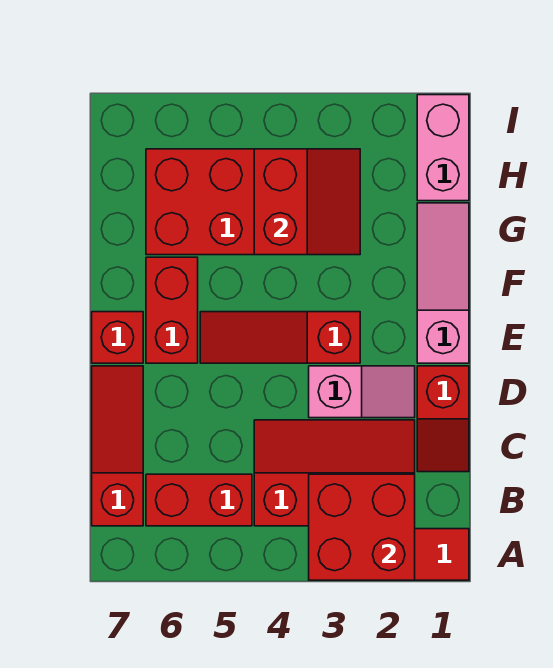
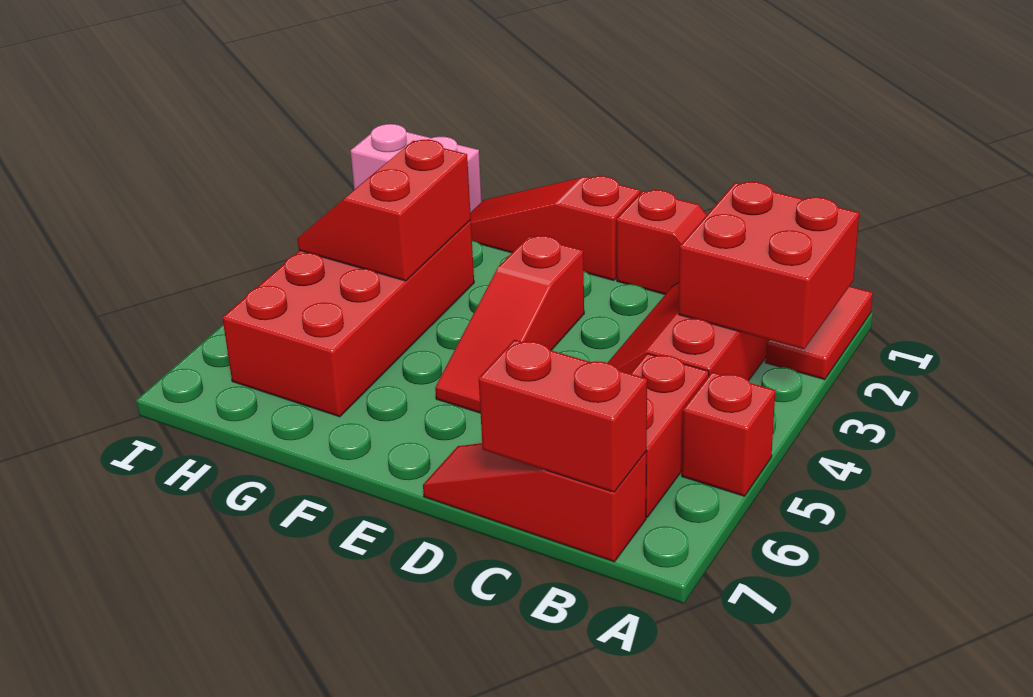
pink slope D2:D3 level 1 top 3 -> none
pink slope E1:G1 level 1 top E -> red slope E1:G1 level 1 top E
red brick E6:F6 level 1 -> red brick B7:C7 level 2
red brick E7 level 1 -> red brick A5 level 1
red slope G3:H4 level 2 top 4 -> red slope G3:H4 level 2 top G

